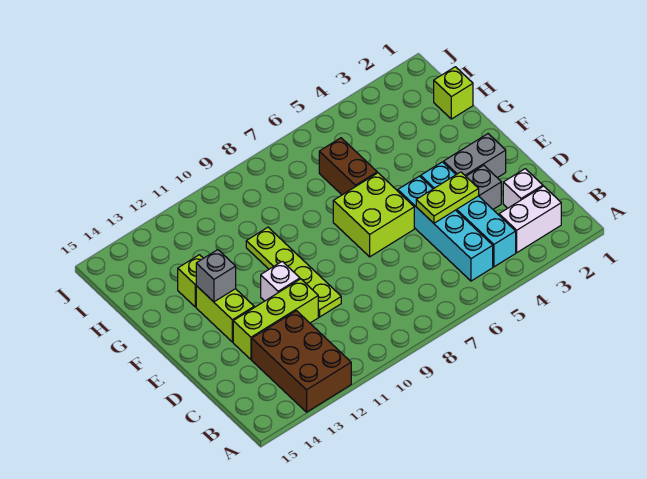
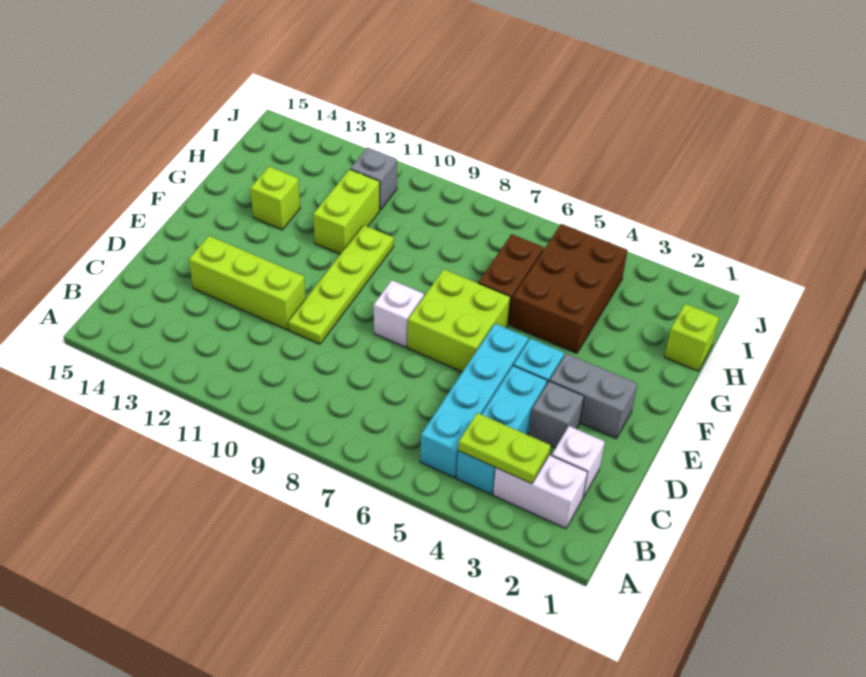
brown brick A12:C13 level 1 -> brown brick G4:I5 level 1
lime plate D4:D5 level 2 -> lime plate B3:B4 level 2
white brick E11 level 1 -> white brick E8 level 1
lime brick E13:F13 level 1 -> lime brick G11:H11 level 1
grey brick F13 level 2 -> grey brick I11 level 1

